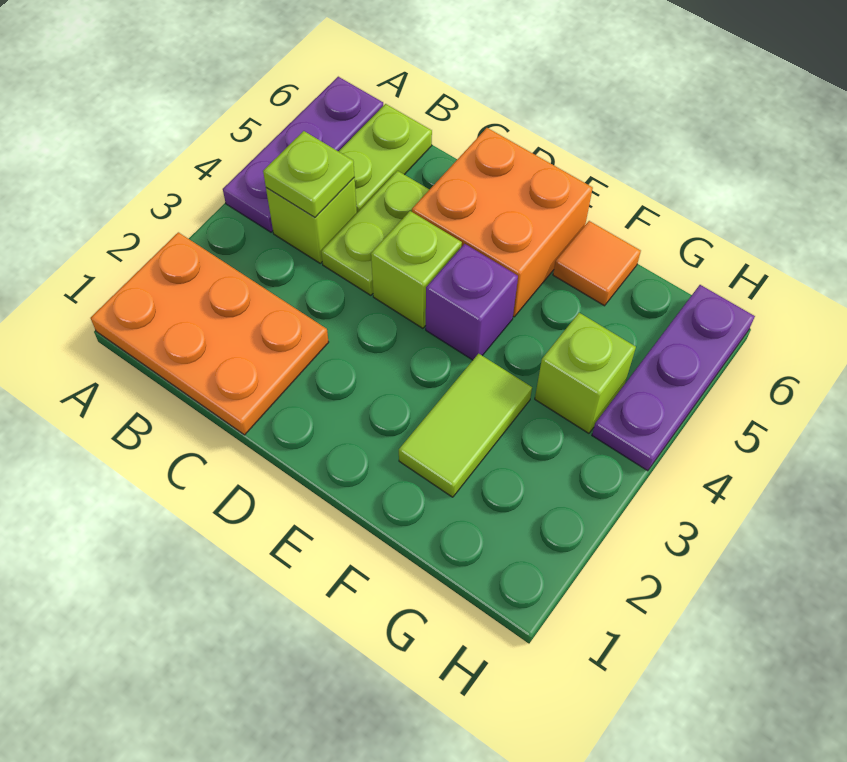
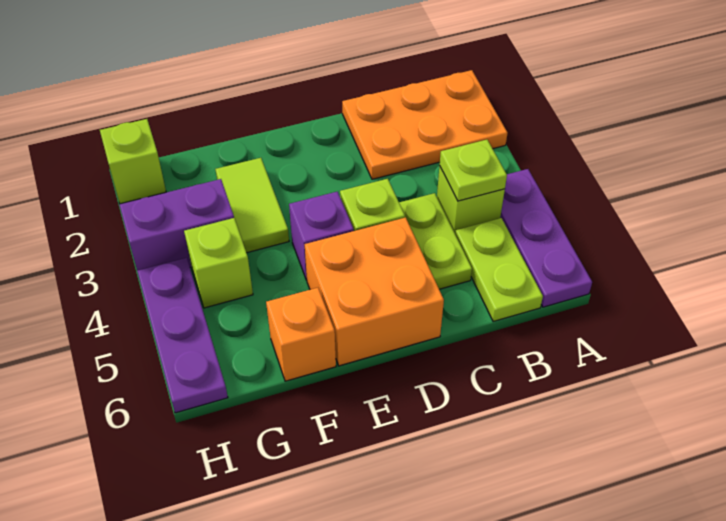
orange tile F6 level 1 -> orange brick F6 level 1
none -> purple brick G3:H3 level 1
none -> lime brick H1 level 1

